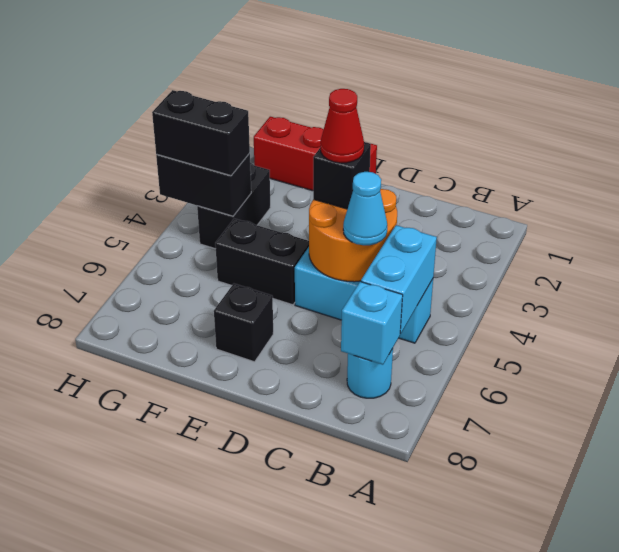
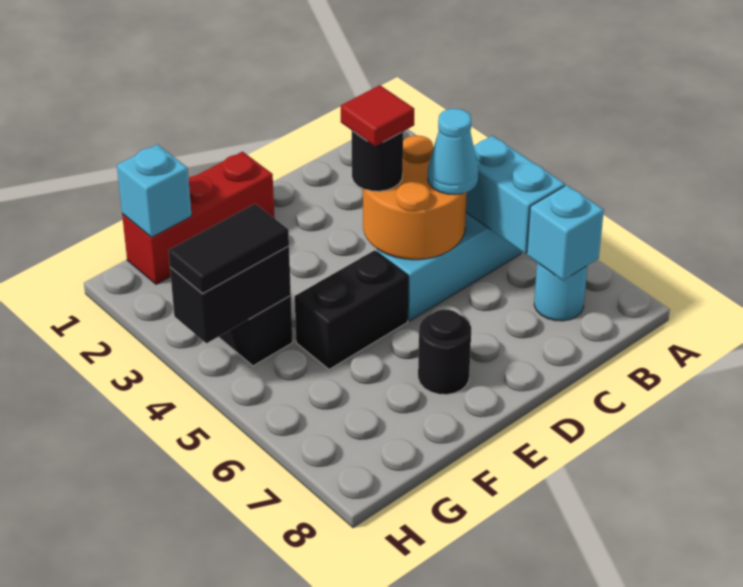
black brick D4 level 3 -> black round brick D4 level 3
red cone D4 level 4 -> red tile D4 level 4
black brick E7 level 1 -> black round brick E7 level 1
none -> cyan brick G1 level 2
black brick G4:H4 level 3 -> black tile G4:H4 level 3

